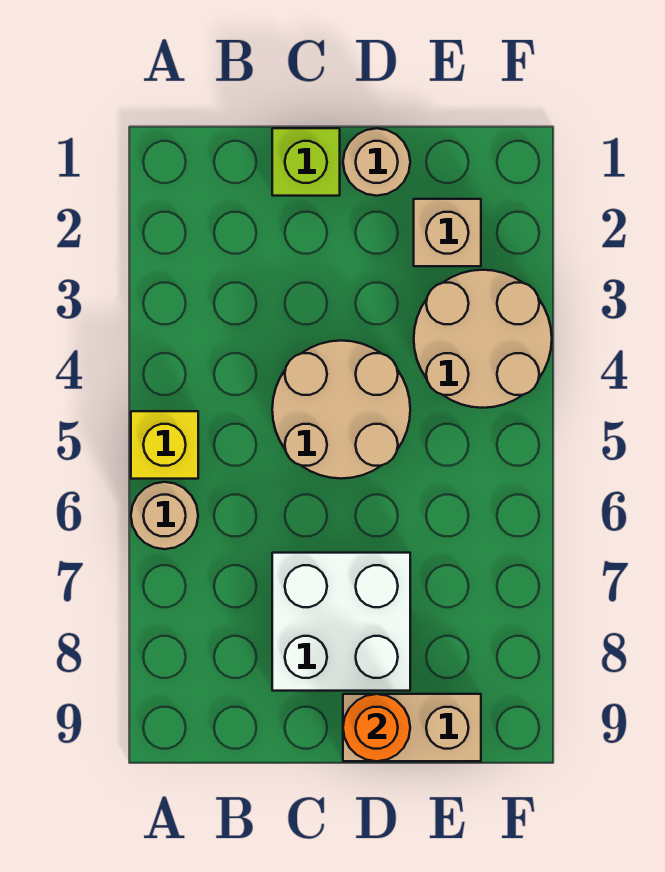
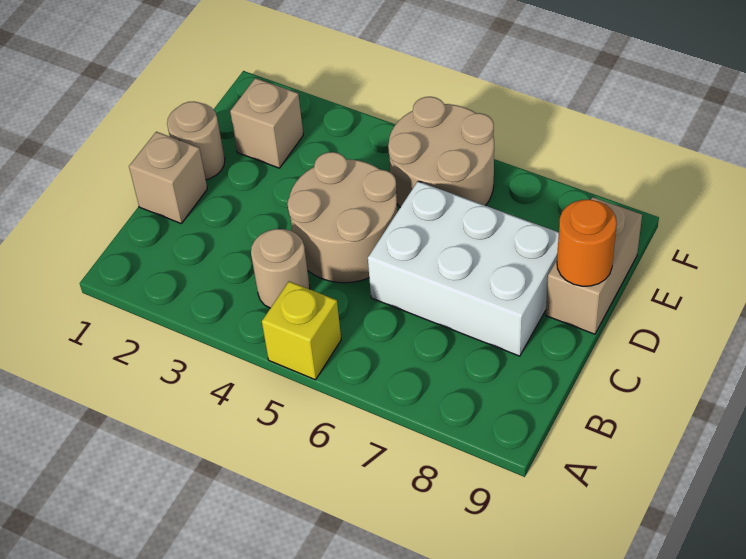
tan round brick A6 level 1 -> tan round brick B4 level 1
lime brick C1 level 1 -> tan brick C1 level 1
white brick C7:D8 level 1 -> white brick C6:D8 level 1
tan round brick E3:F4 level 1 -> tan round brick E5:F6 level 1

